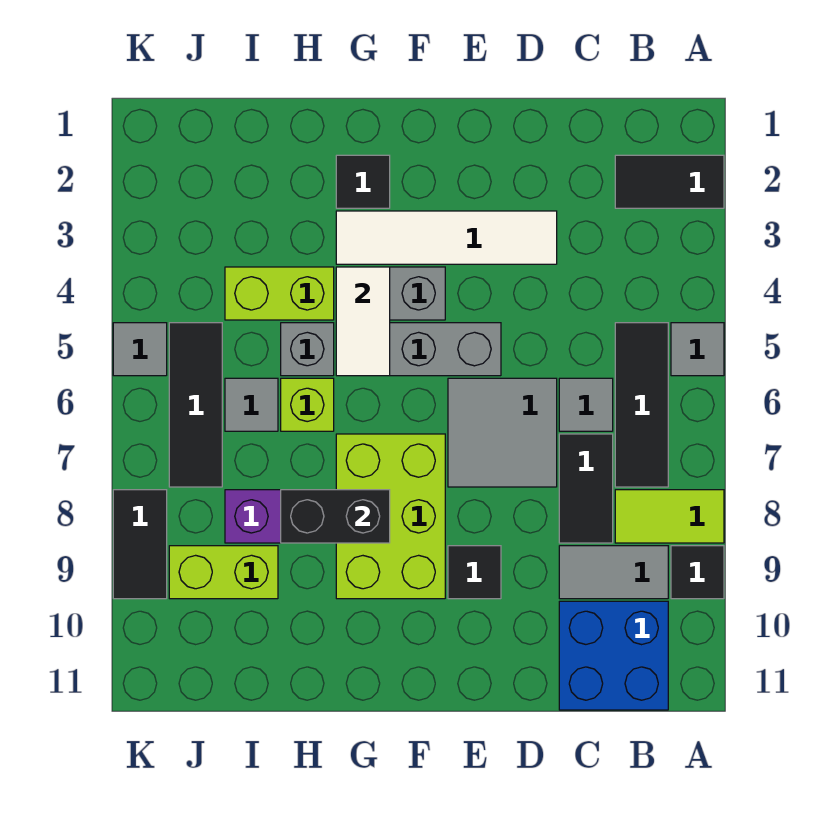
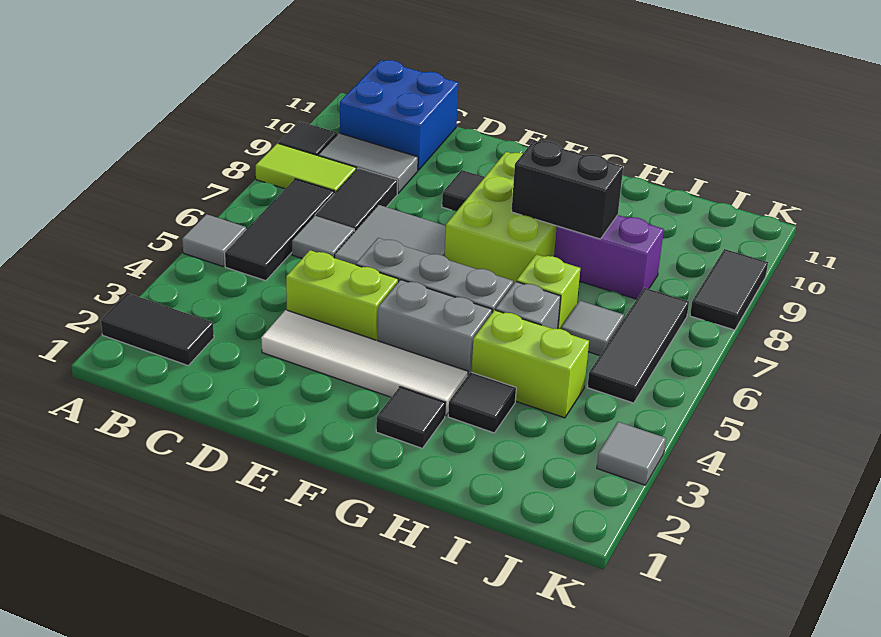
white tile G4:G5 level 2 -> none
none -> black tile H3 level 1
lime brick I9:J9 level 1 -> lime brick D4:E4 level 1
grey tile K5 level 1 -> grey tile K3 level 1

